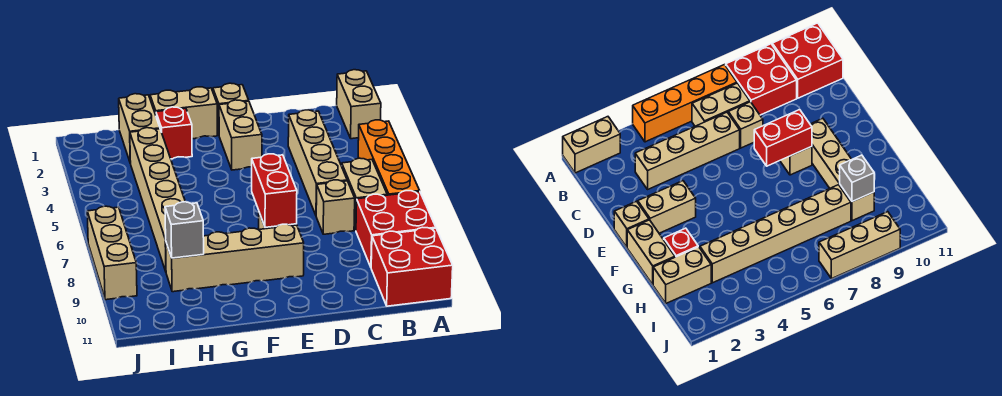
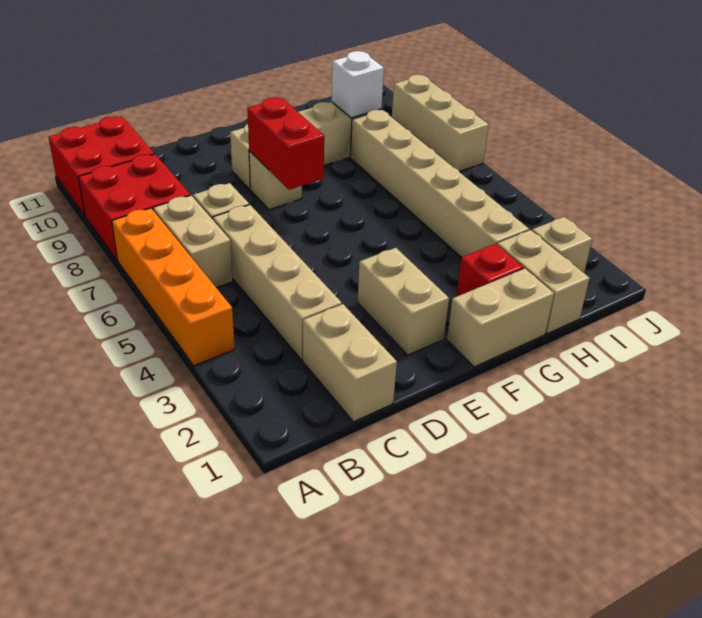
tan brick A1:A2 level 1 -> tan brick C1:C2 level 1
tan brick E1 level 1 -> tan brick I2 level 1
grey brick H9 level 2 -> white brick H9 level 2

